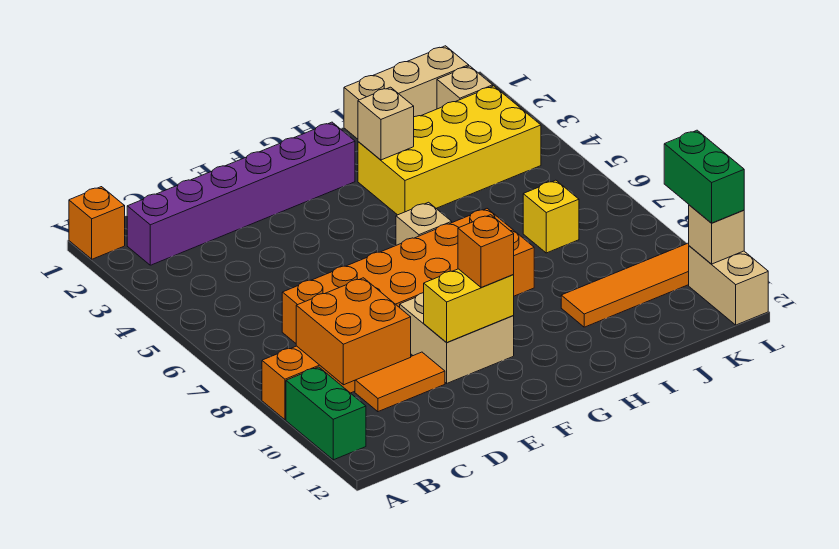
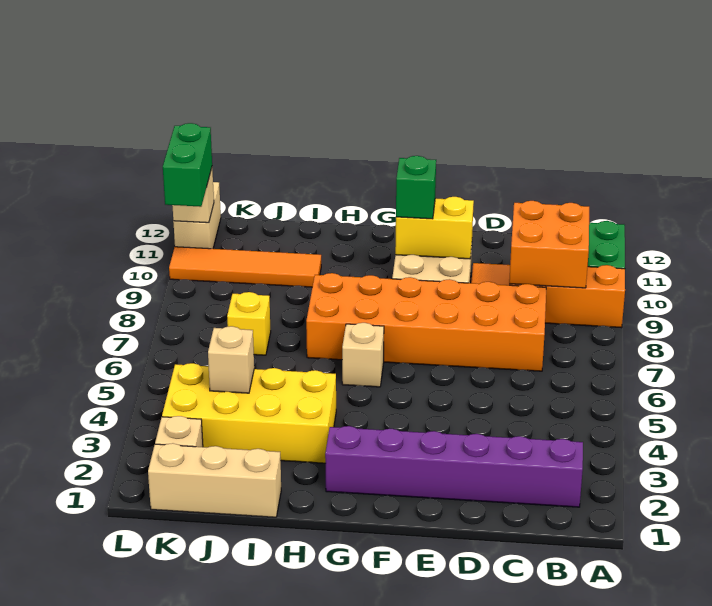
orange brick A1 level 1 -> none
orange brick F10 level 3 -> green brick F10 level 3
tan brick H3 level 2 -> tan brick J4 level 2

